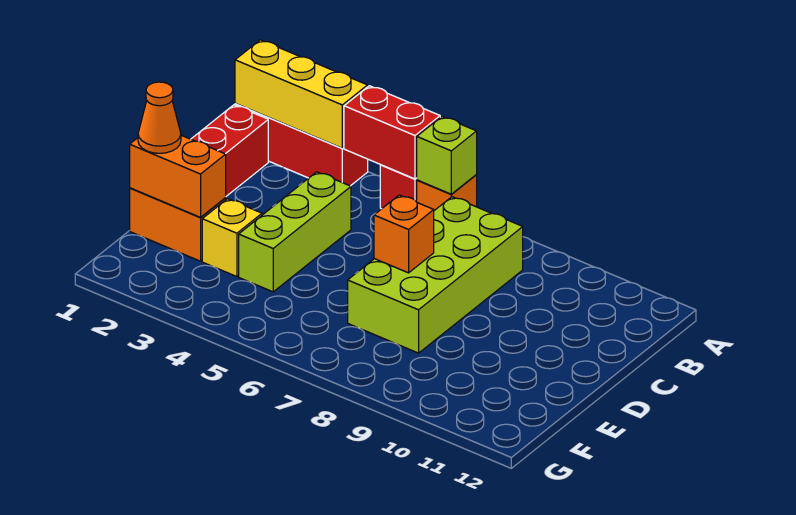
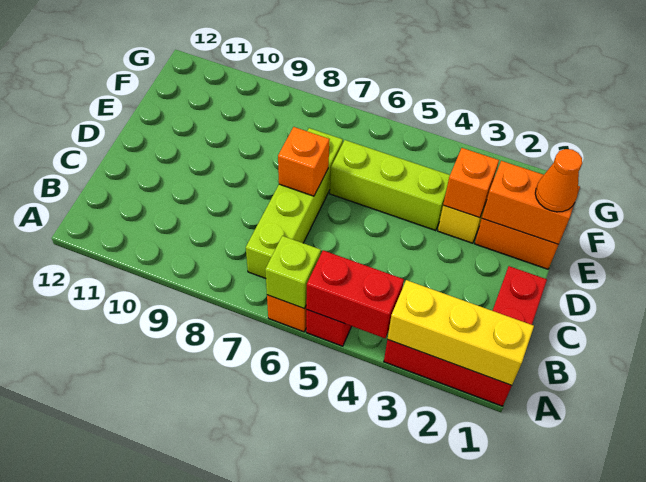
lime brick B7:E8 level 1 -> lime brick B7:E7 level 1
lime brick C4:E4 level 1 -> lime brick E4:E6 level 1
none -> orange brick E3 level 2

